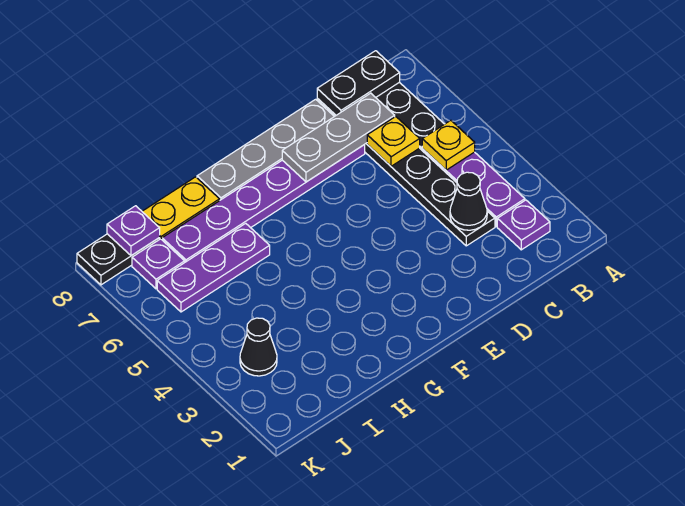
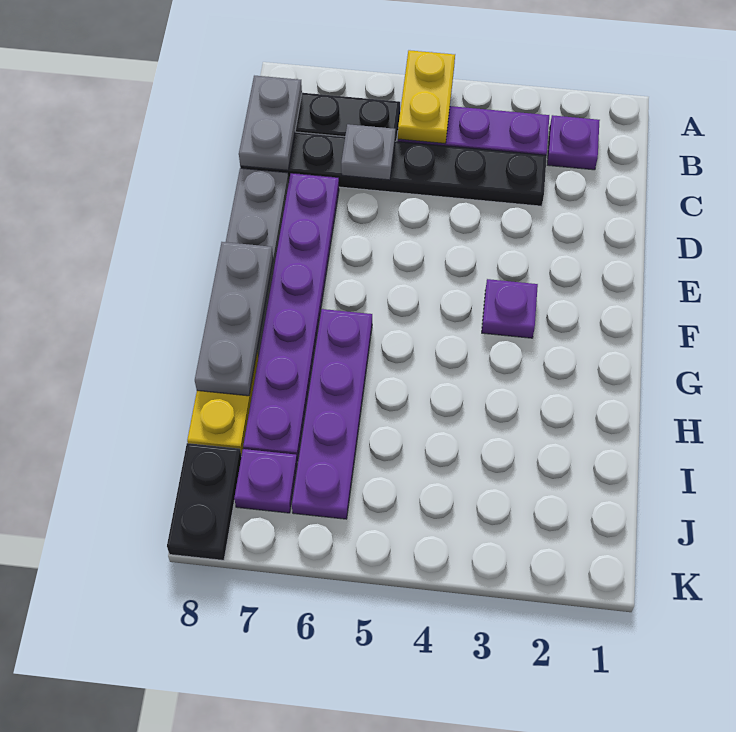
yellow plate B5 level 2 -> yellow plate A5:B5 level 2
black plate B8:C8 level 2 -> grey plate B8:C8 level 2
black cone C3 level 2 -> none
yellow plate C6 level 2 -> grey plate C6 level 2
grey plate C7:E7 level 2 -> grey plate F8:H8 level 2
purple plate H6:J6 level 1 -> purple plate G6:J6 level 1
black cone J3 level 1 -> none
purple plate J8 level 2 -> purple plate F3 level 1

